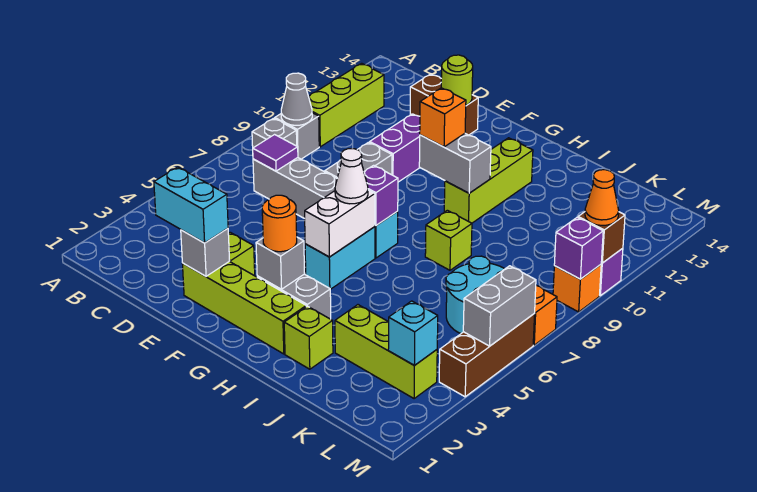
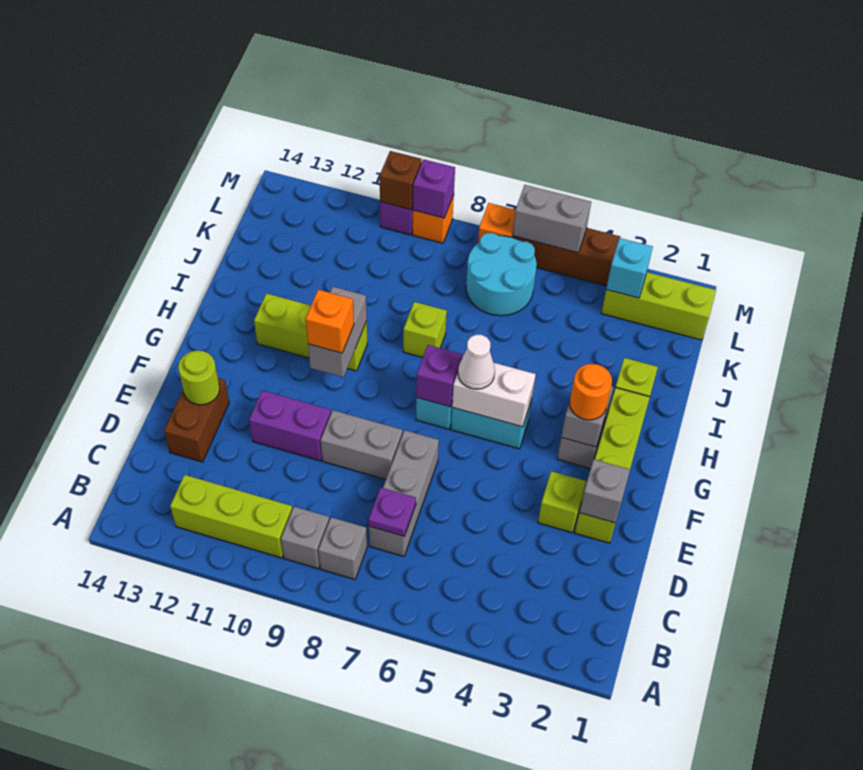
grey cone B9 level 2 -> none
purple tile C7 level 2 -> purple plate C7 level 2
cyan brick D2:E2 level 3 -> none
lime brick J3:L3 level 1 -> lime brick L1:L3 level 1
orange cone M10 level 3 -> none

